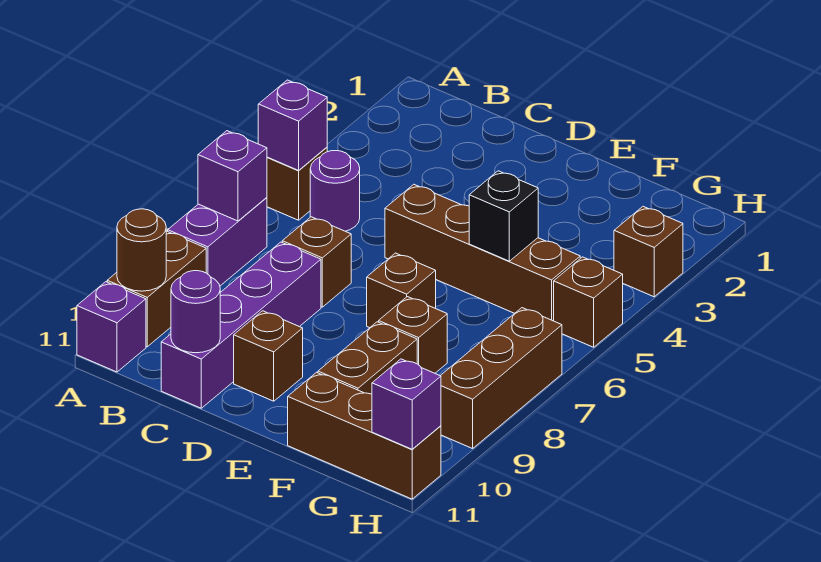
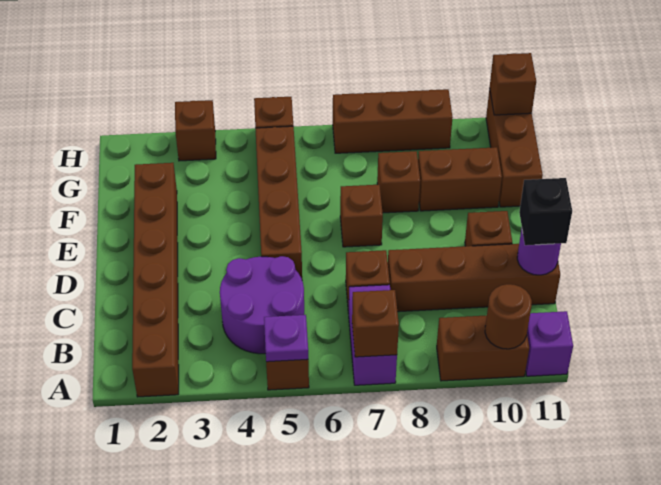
none -> brown brick A2:F2 level 1
purple brick A5 level 2 -> purple plate A5 level 2
purple brick A7:A8 level 1 -> purple brick A7:B7 level 1
purple brick A7 level 2 -> brown brick A7 level 2
purple round brick B5 level 1 -> purple round brick B4:C5 level 1
purple brick C8:C11 level 1 -> brown brick C8:C11 level 1
black brick F5 level 2 -> black brick C11 level 3
purple brick H11 level 2 -> brown brick H11 level 2

